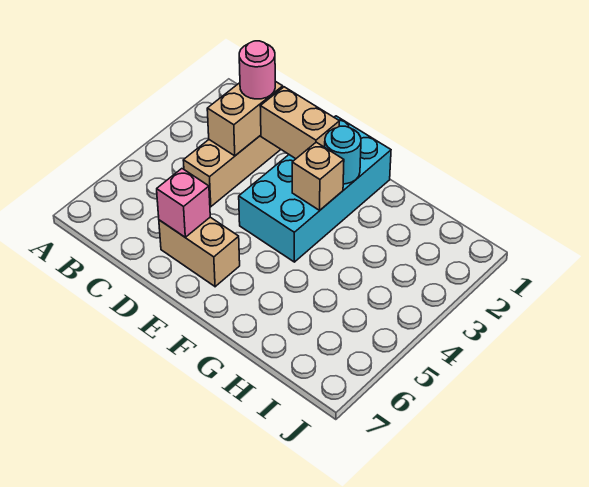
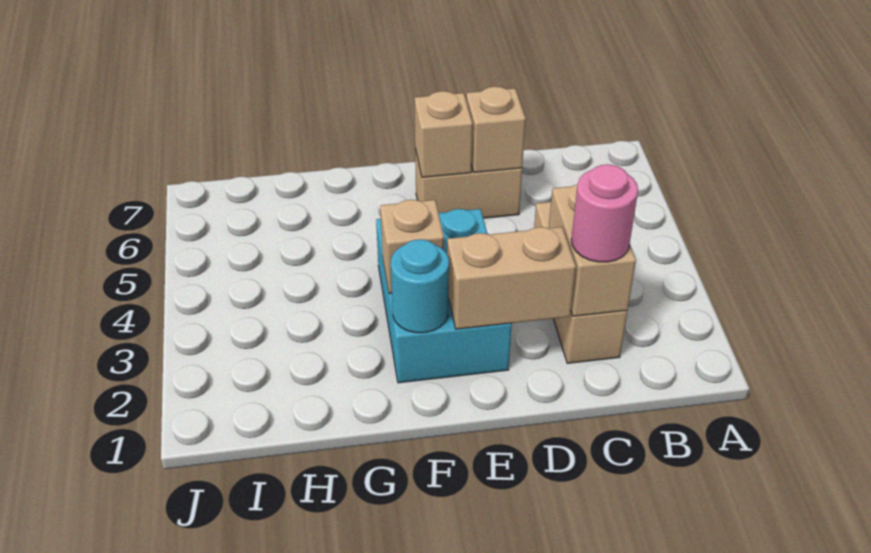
pink brick D6 level 2 -> tan brick D6 level 2
cyan brick E1:F4 level 1 -> cyan brick E2:F4 level 1
none -> tan brick E6 level 2

